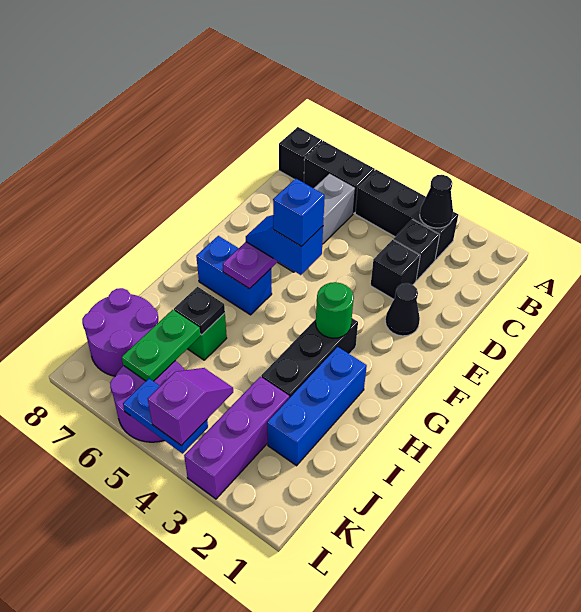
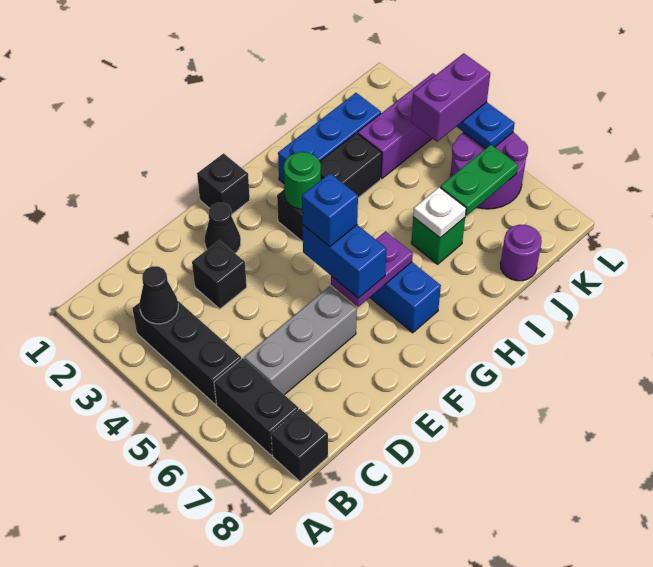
black brick C3 level 1 -> black brick F1 level 1
blue slope F5:F6 level 3 top 5 -> blue brick F5:F6 level 3
black plate I6 level 2 -> white plate I6 level 2
purple round brick J7:K8 level 1 -> purple round brick J8 level 1
purple slope K4:L4 level 3 top L -> purple brick K4:L4 level 3

